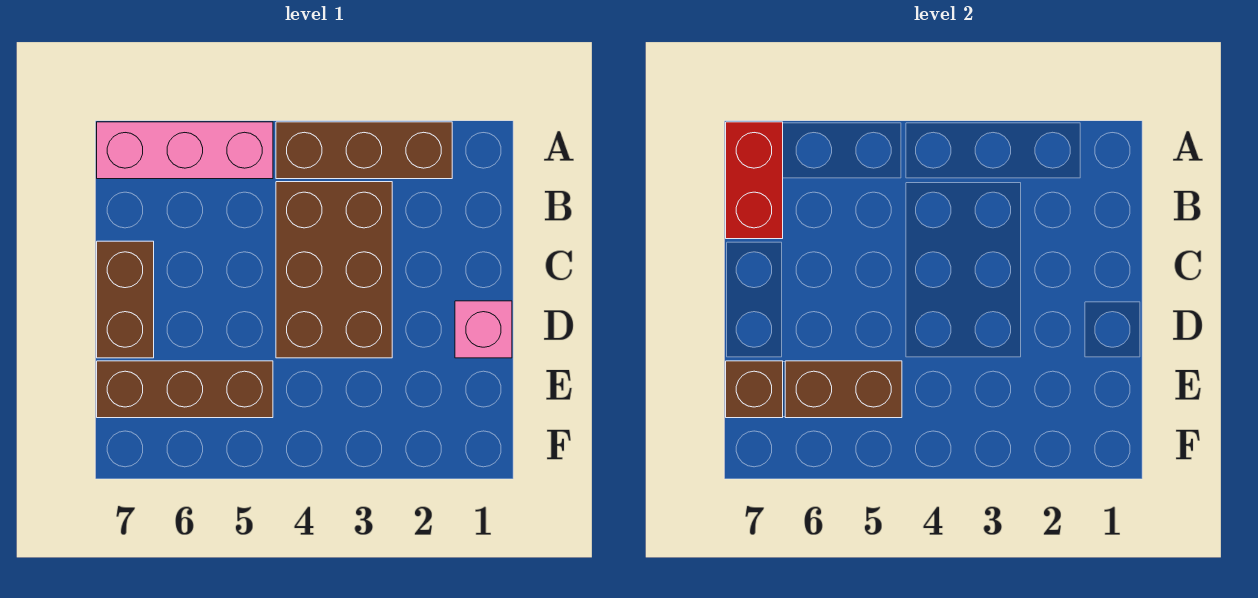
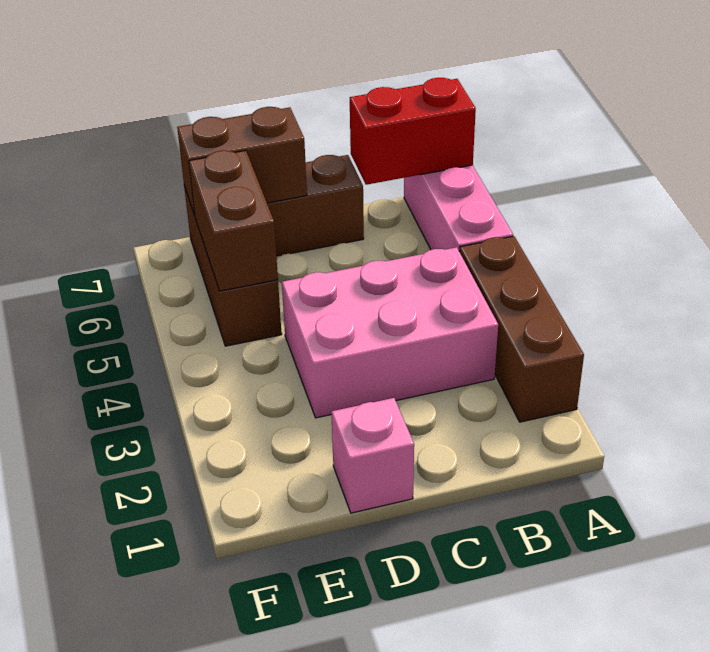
brown brick B3:D4 level 1 -> pink brick B3:D4 level 1
brown brick E7 level 2 -> brown brick D7:E7 level 2

